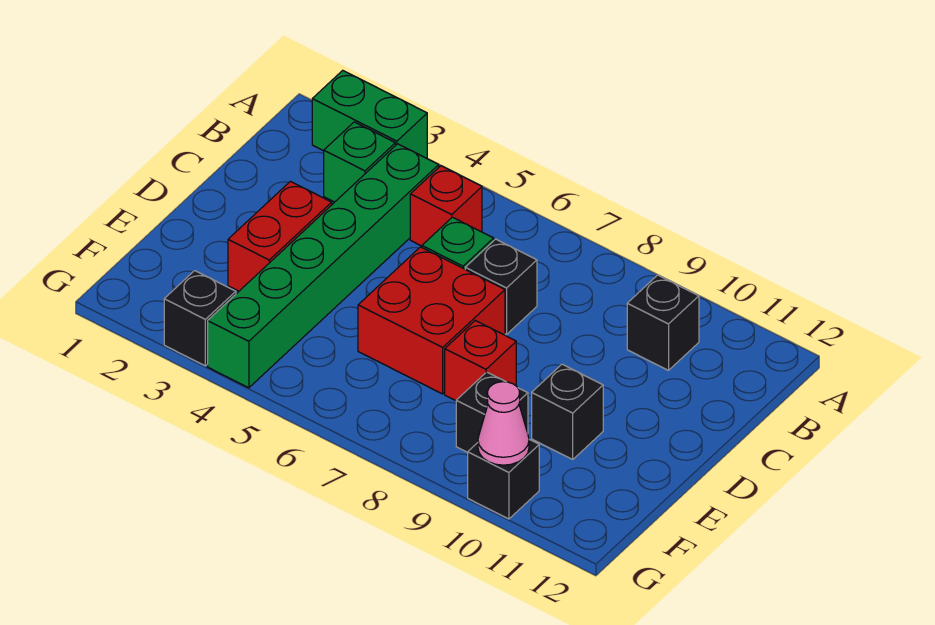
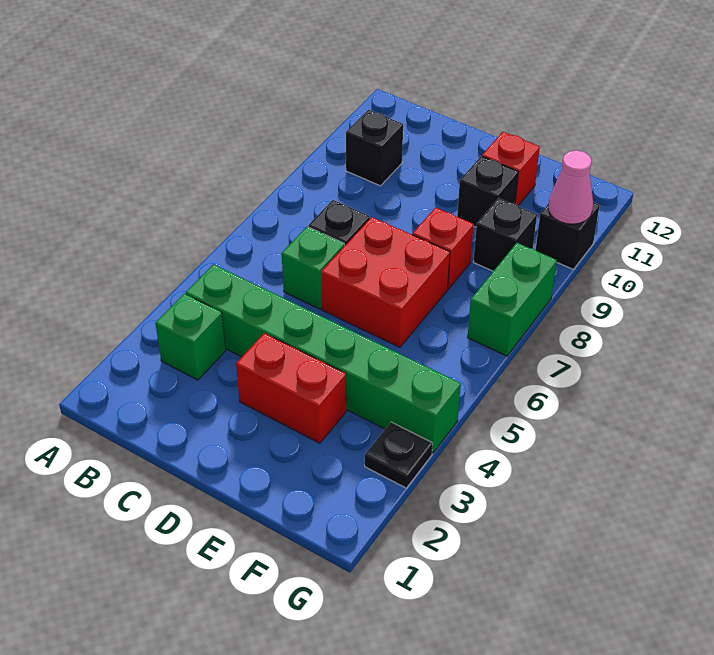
green brick A2:A3 level 1 -> green brick G7:G8 level 1
red brick B5 level 1 -> red brick E11 level 1
black brick G3 level 1 -> black plate G3 level 1

